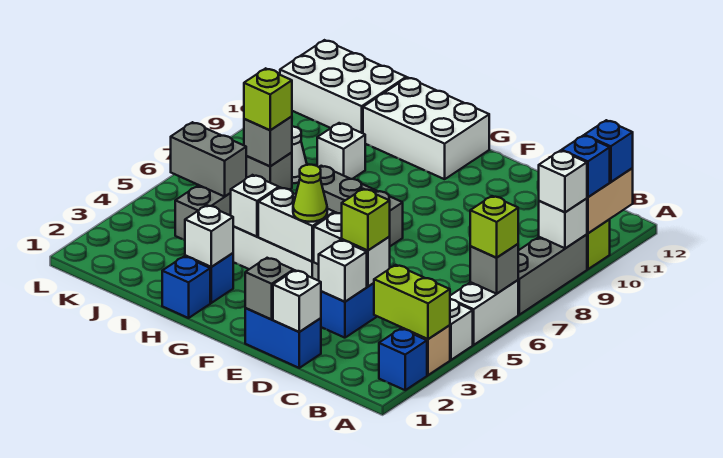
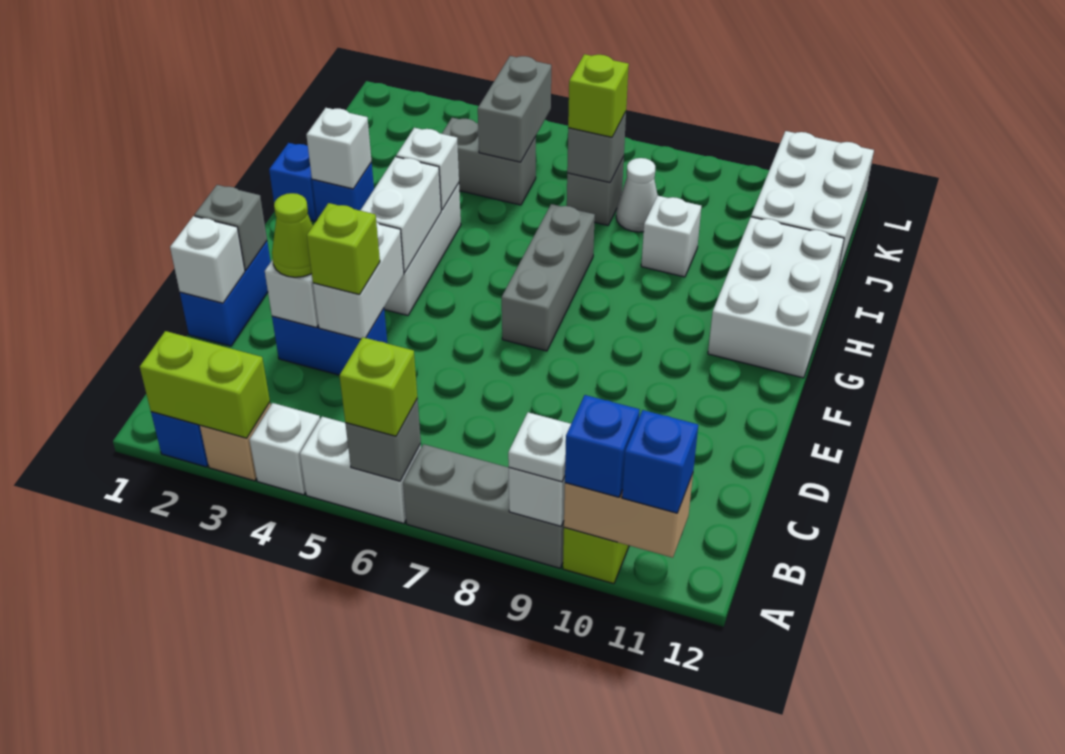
lime brick A3:B3 level 2 -> lime brick A2:A3 level 2
white brick A9 level 3 -> white plate A9 level 3
lime cone F4 level 3 -> lime cone D3 level 3

